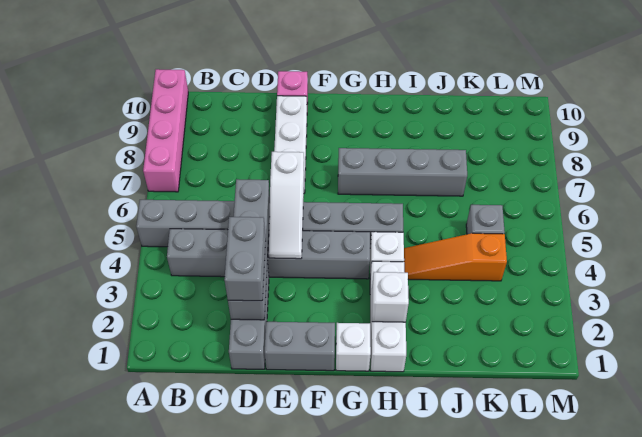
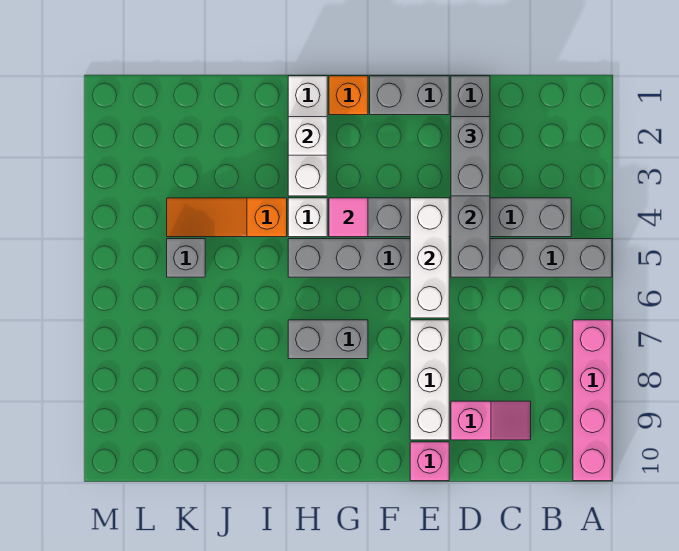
none -> pink slope C9:D9 level 1 top D
white slope E4:E6 level 2 top 6 -> white brick E4:E6 level 2
white brick G1 level 1 -> orange brick G1 level 1
none -> pink tile G4 level 2
grey brick G7:J7 level 1 -> grey brick G7:H7 level 1
orange slope I4:K4 level 1 top K -> orange slope I4:K4 level 1 top I

